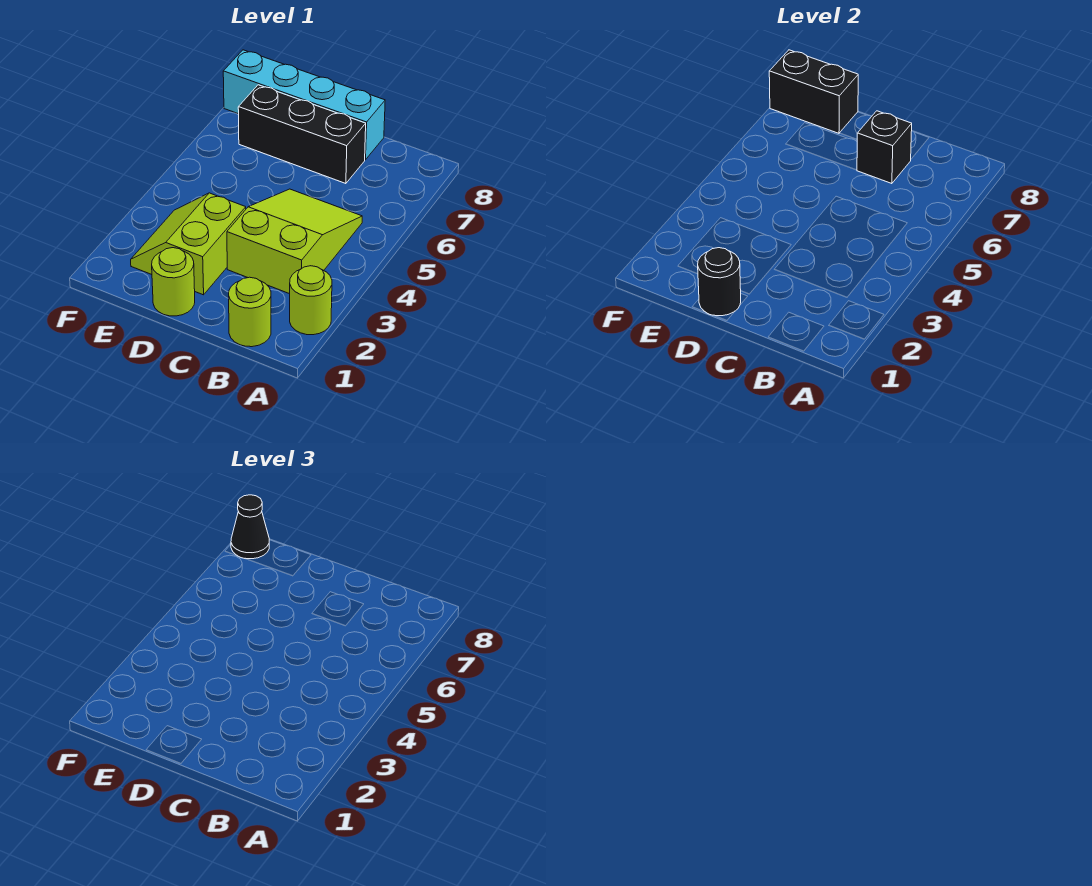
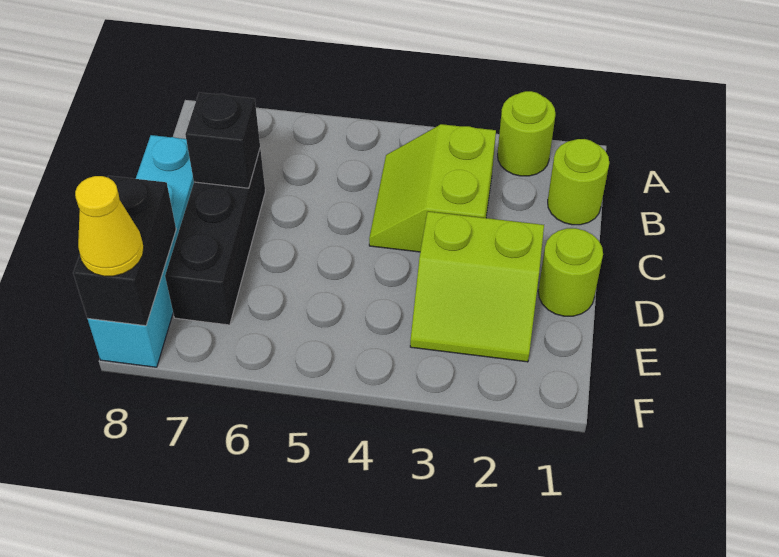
lime slope B3:C5 level 1 top 3 -> lime slope B3:C4 level 1 top 3
black round brick D1 level 2 -> none
black cone F8 level 3 -> yellow cone F8 level 3

